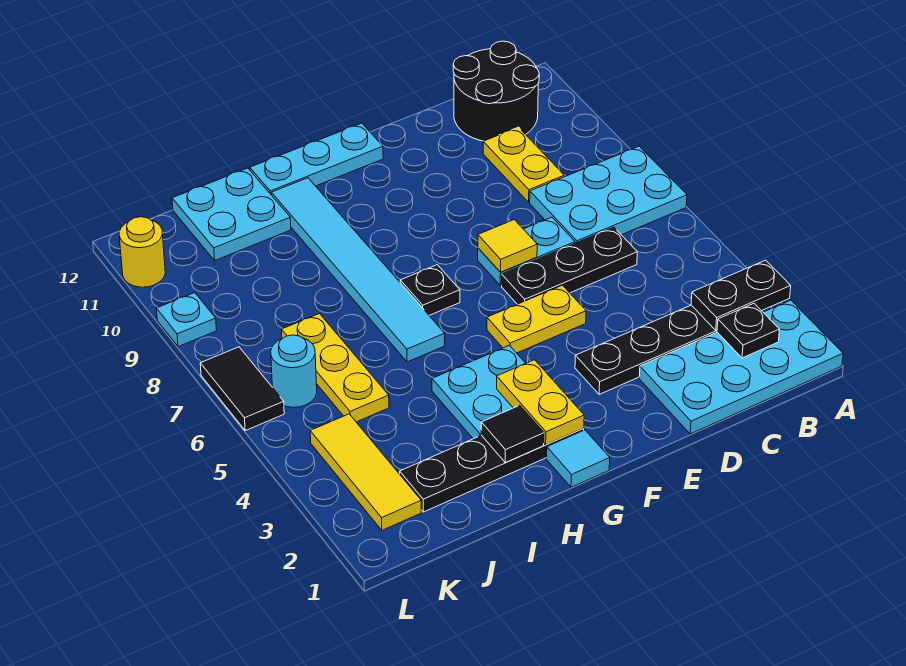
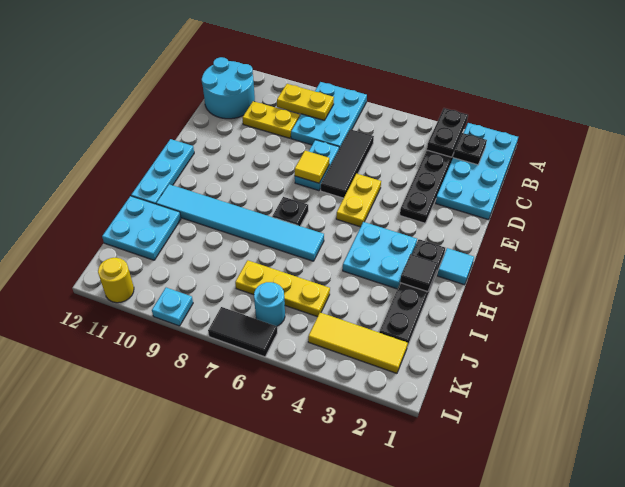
black round brick B11:C12 level 1 -> cyan round brick B11:C12 level 1
black plate C6:E6 level 1 -> black tile C6:E6 level 1
yellow plate G2:G3 level 2 -> yellow plate B8:B9 level 2

